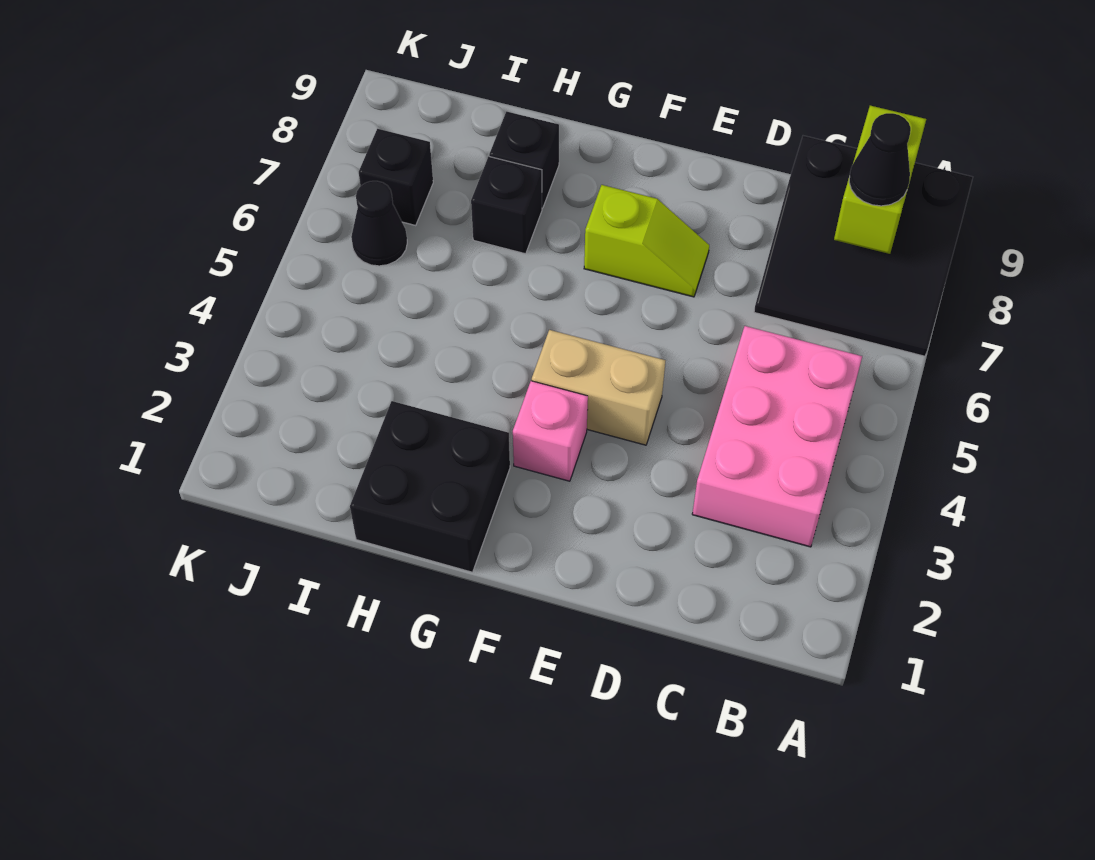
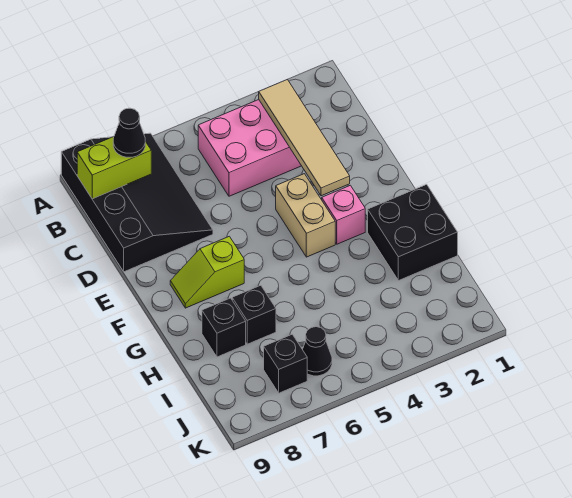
black slope A7:C9 level 1 top 9 -> black slope A7:D9 level 1 top 9
none -> tan tile B3:E3 level 2
lime slope E7:F7 level 1 top F -> lime slope F7:F8 level 1 top 7

